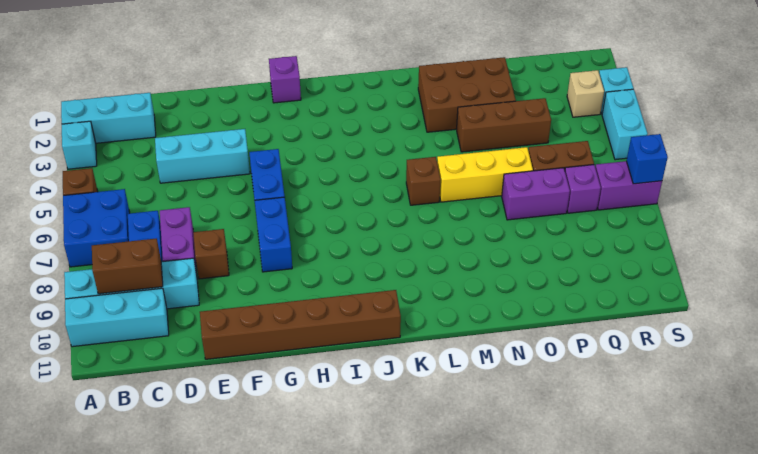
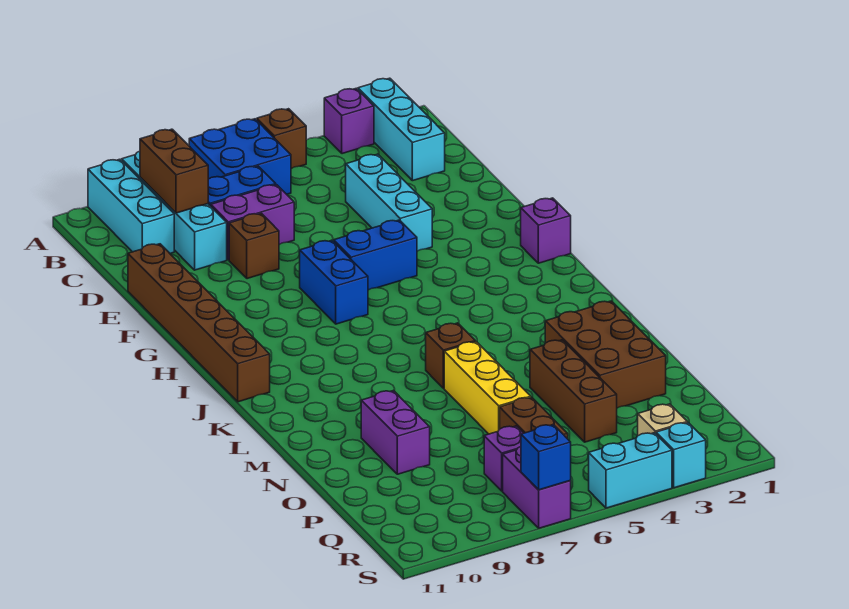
cyan brick A3 level 1 -> purple brick A3 level 1
blue brick G7:G8 level 1 -> blue brick G7:H7 level 1
purple brick O7:P7 level 1 -> purple brick N9:O9 level 1

